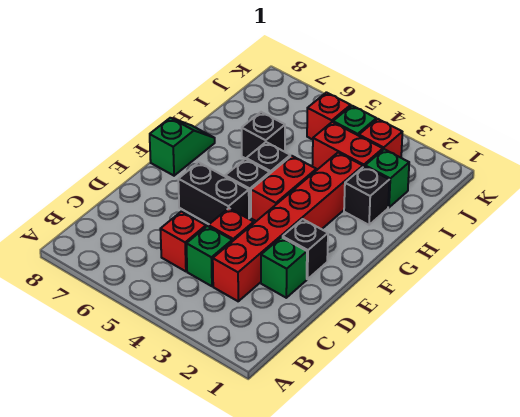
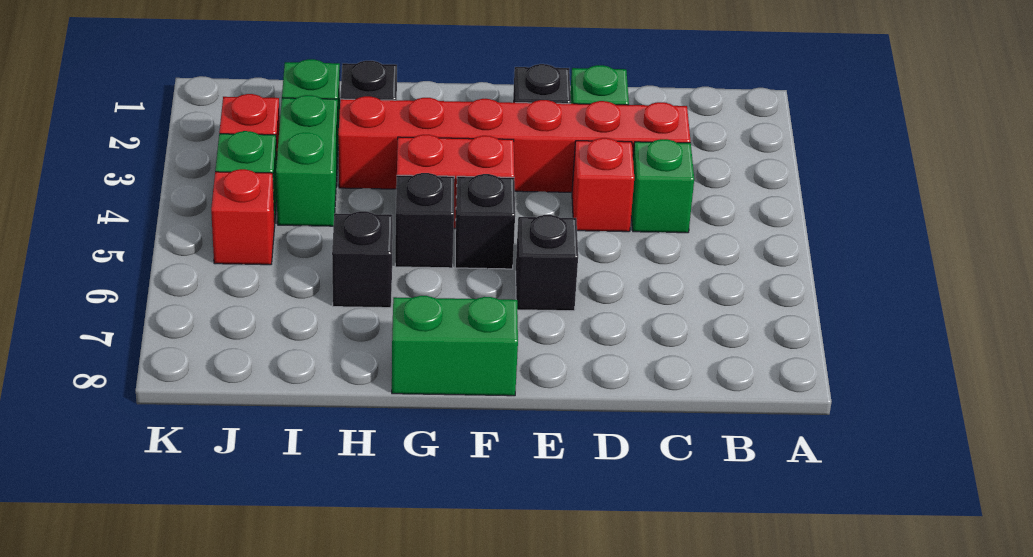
red brick C5 level 1 -> none
black brick E5:E6 level 1 -> black brick E6 level 1
green slope F8:G8 level 1 top F -> green brick F8:G8 level 1
red brick I3:I4 level 1 -> green brick I3:I4 level 1

